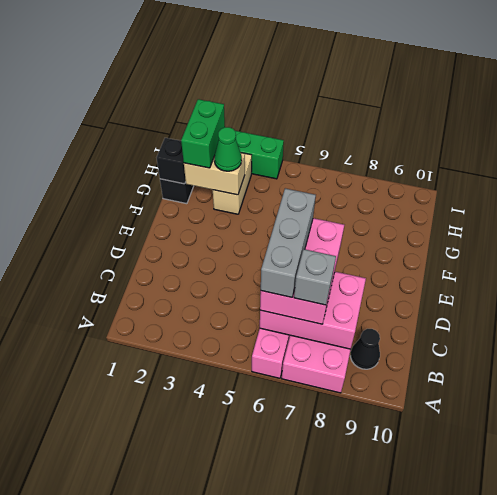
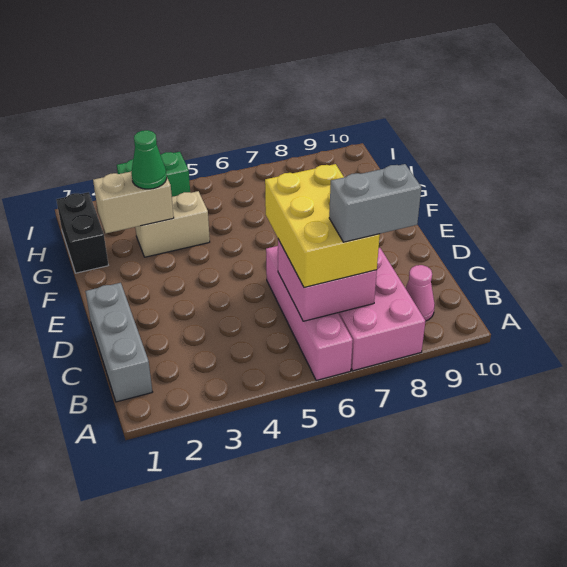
pink brick B6:C8 level 2 -> pink brick B6:C7 level 2
pink brick B6:D7 level 3 -> yellow brick B6:D7 level 3
grey brick B6:D6 level 4 -> grey brick B1:D1 level 1
grey brick B7 level 4 -> grey brick B7:B8 level 4
black cone B9 level 1 -> pink cone B9 level 1
black brick G1 level 2 -> none
green brick G2:H2 level 3 -> none
tan brick G3:H3 level 1 -> tan brick G3:G4 level 1

